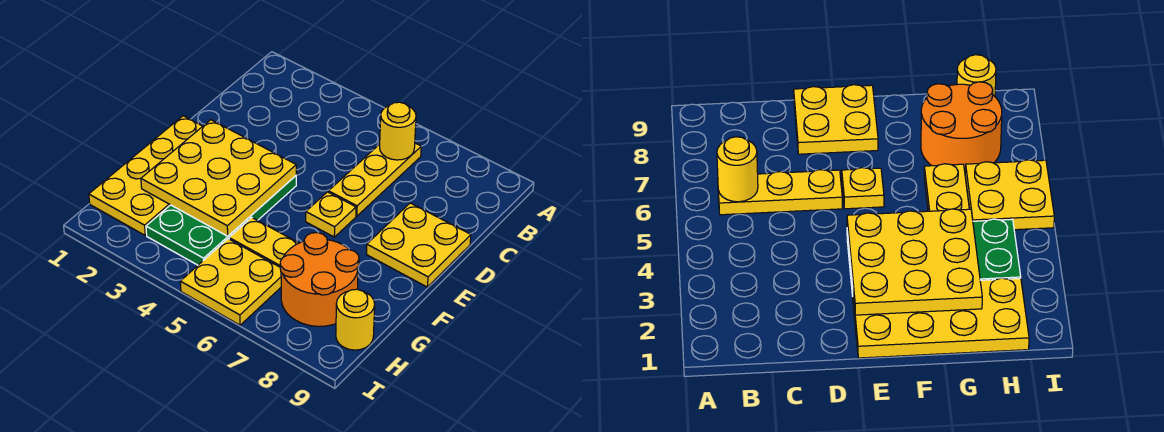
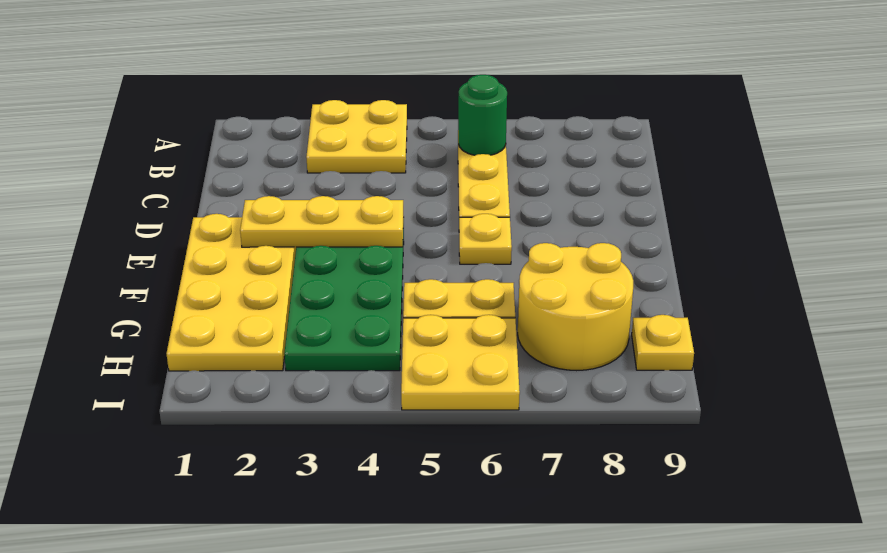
yellow round brick B6 level 2 -> green round brick B6 level 2
yellow plate D8:E9 level 1 -> yellow plate A3:B4 level 1
yellow plate E2:G4 level 2 -> yellow plate E2:E4 level 2
orange round brick G7:H8 level 1 -> yellow round brick G7:H8 level 1
yellow round brick H9 level 1 -> yellow plate H9 level 1

